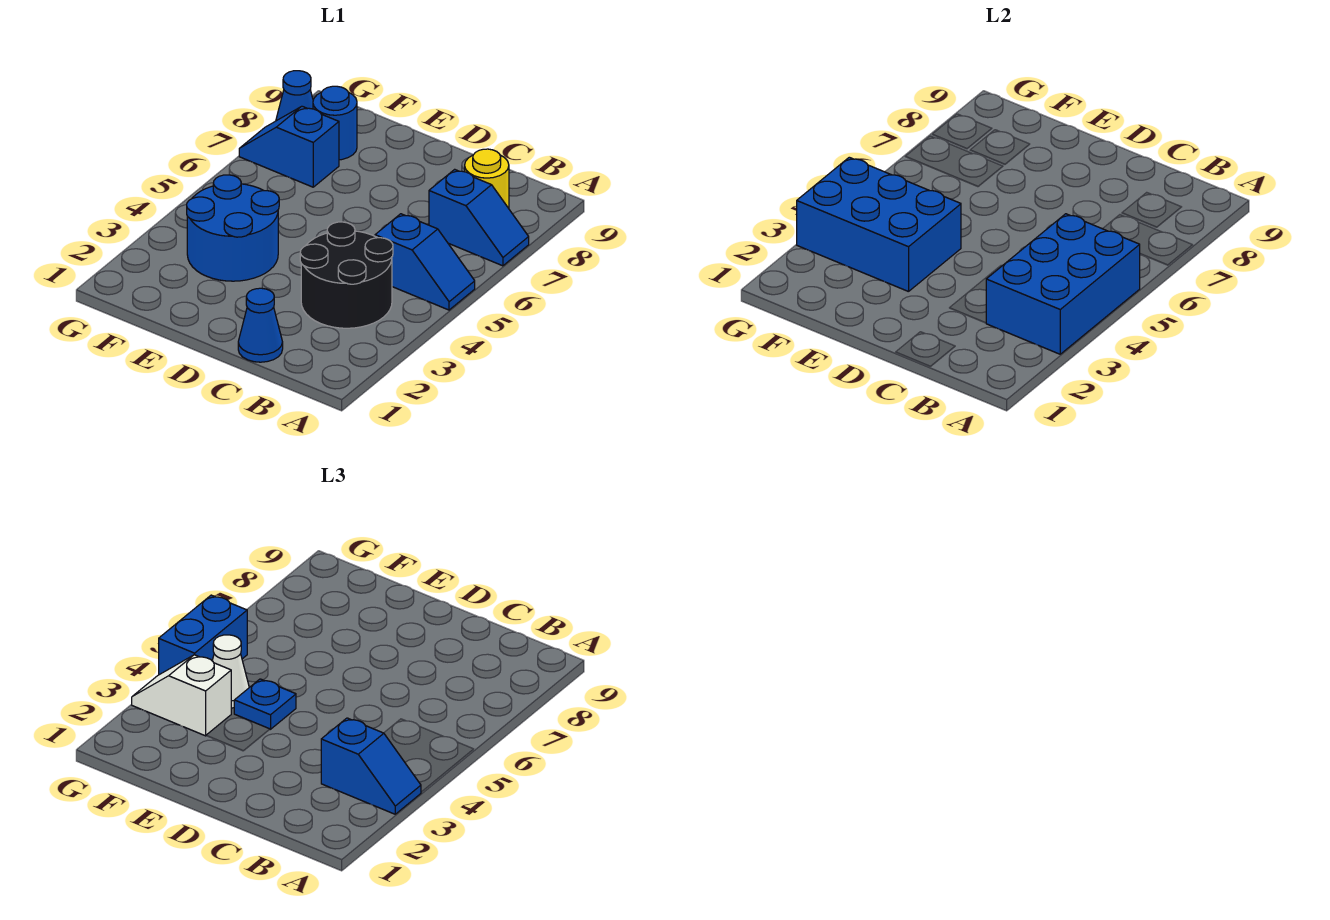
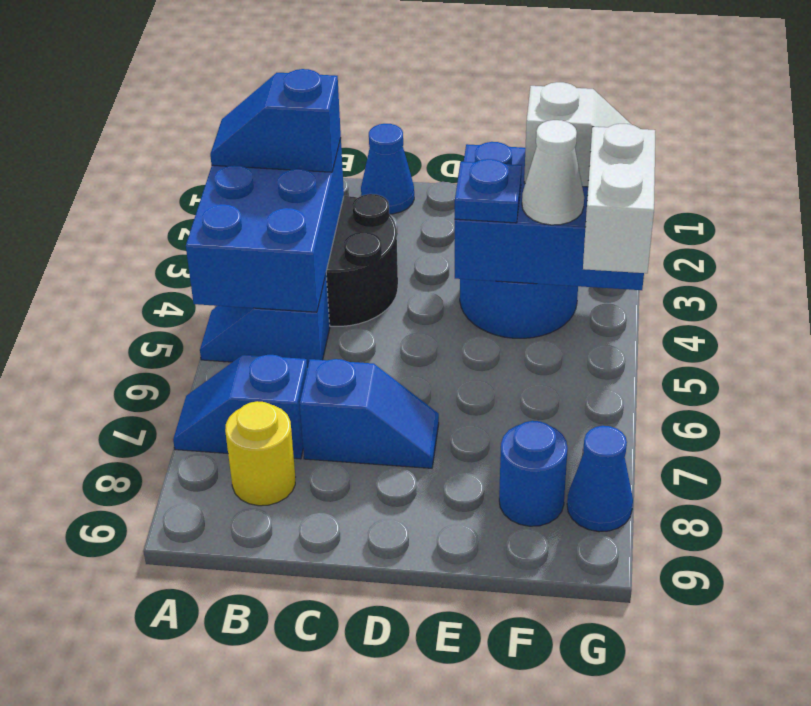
blue slope F7:G7 level 1 top F -> blue slope C7:D7 level 1 top C
blue brick G4:G5 level 3 -> white brick G4:G5 level 3

